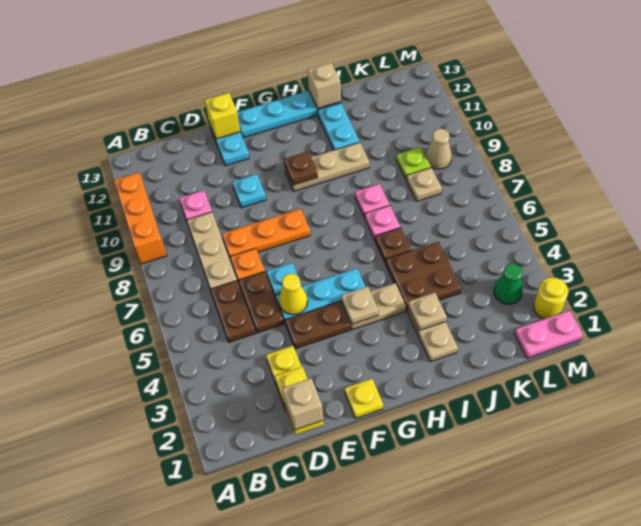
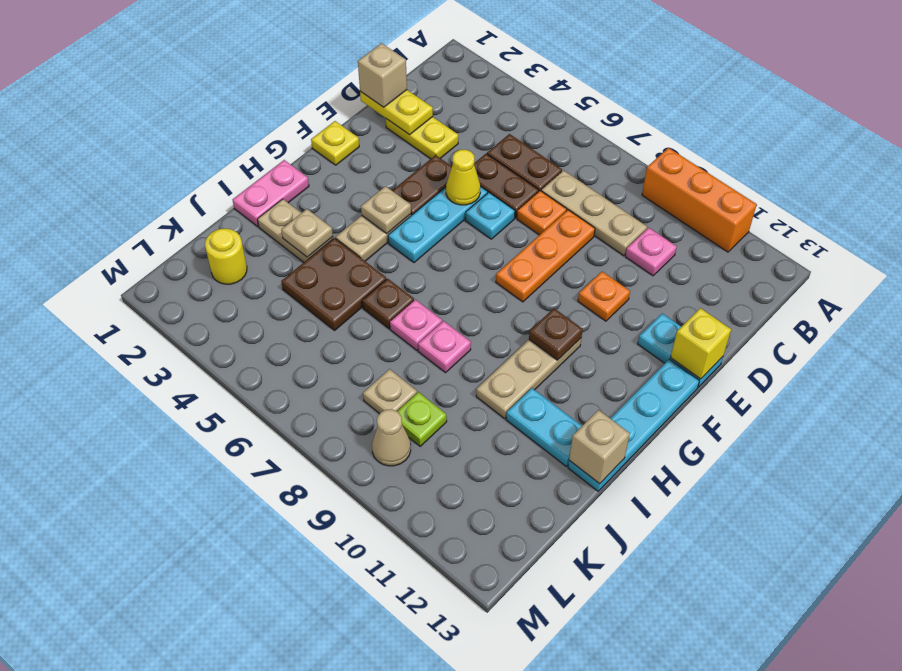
cyan plate E10 level 1 -> orange plate E10 level 1
pink plate L1:M1 level 1 -> pink plate H1:I1 level 1
green cone L3 level 1 -> none
yellow round brick M2 level 1 -> yellow round brick K2 level 1

